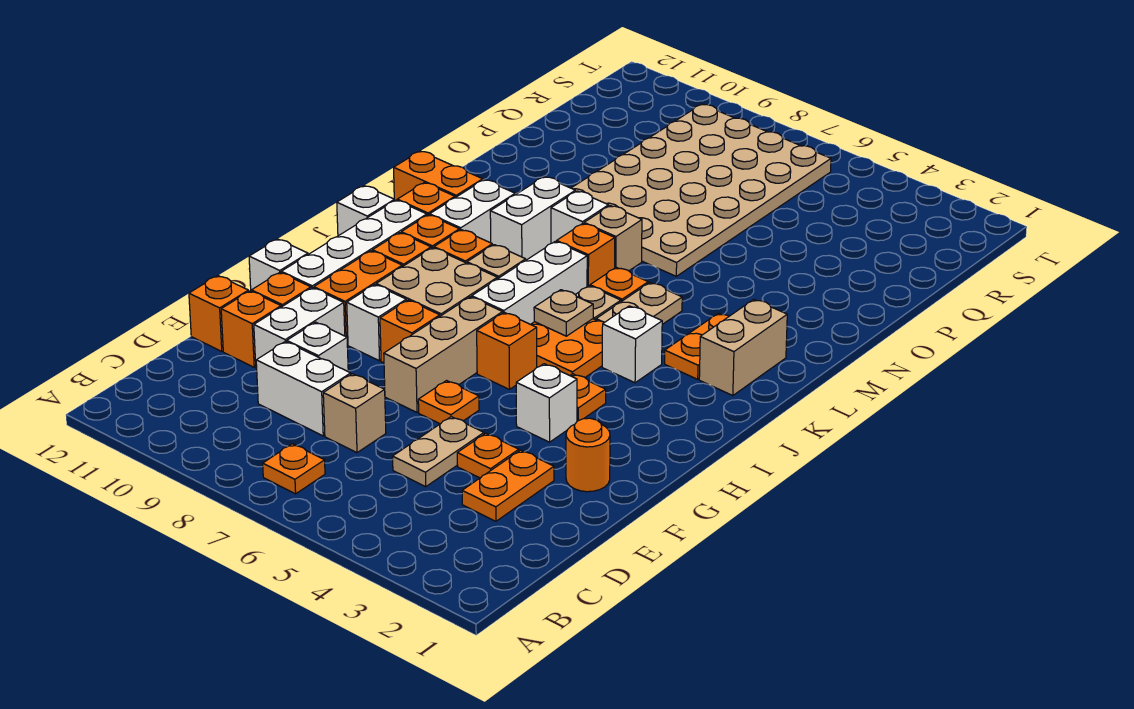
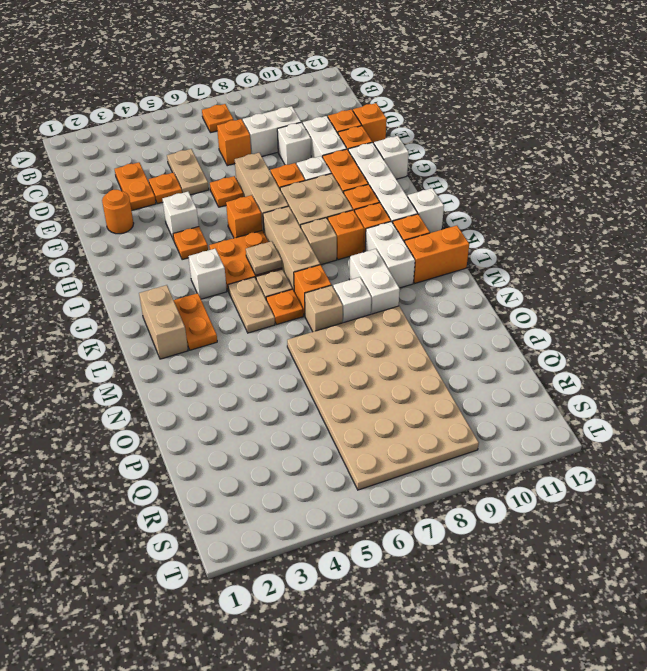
tan brick D7 level 1 -> orange brick D7 level 1
white brick I7:K7 level 1 -> tan brick I7:K7 level 1

